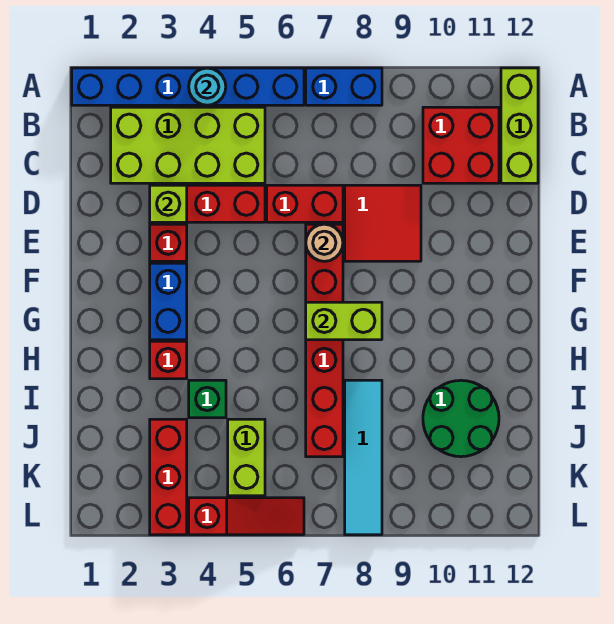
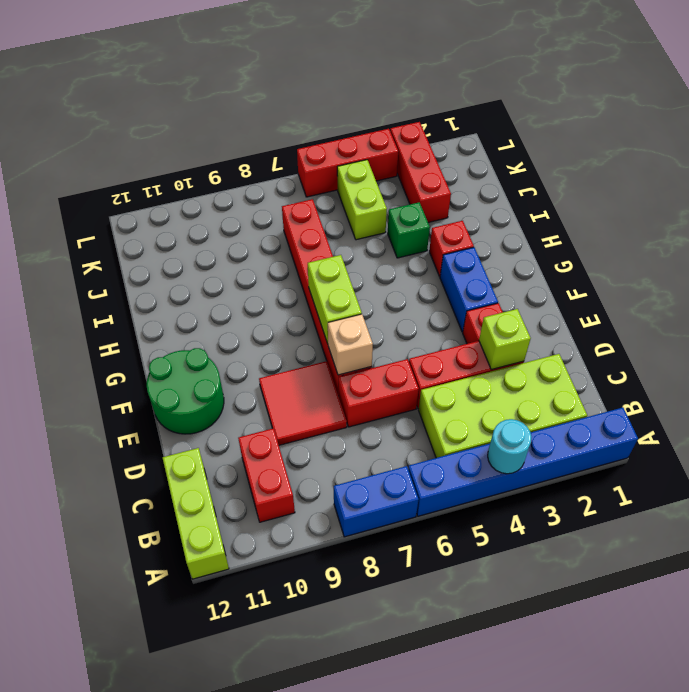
red brick B10:C11 level 1 -> red brick B10:C10 level 1
tan round brick E7 level 2 -> tan brick E7 level 2
lime brick G7:G8 level 2 -> lime brick F7:G7 level 2
cyan tile I8:L8 level 1 -> none
green round brick I10:J11 level 1 -> green round brick E11:F12 level 1
red slope L4:L6 level 1 top 4 -> red brick L4:L6 level 1

